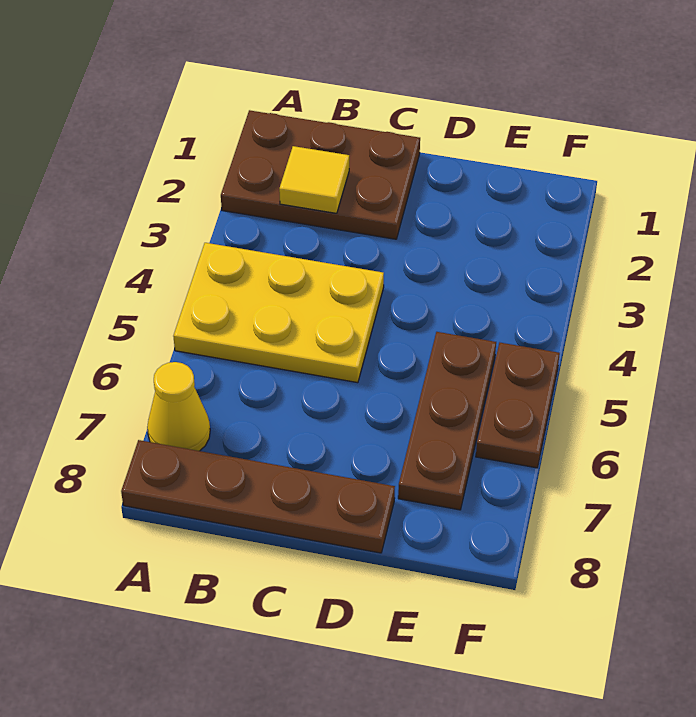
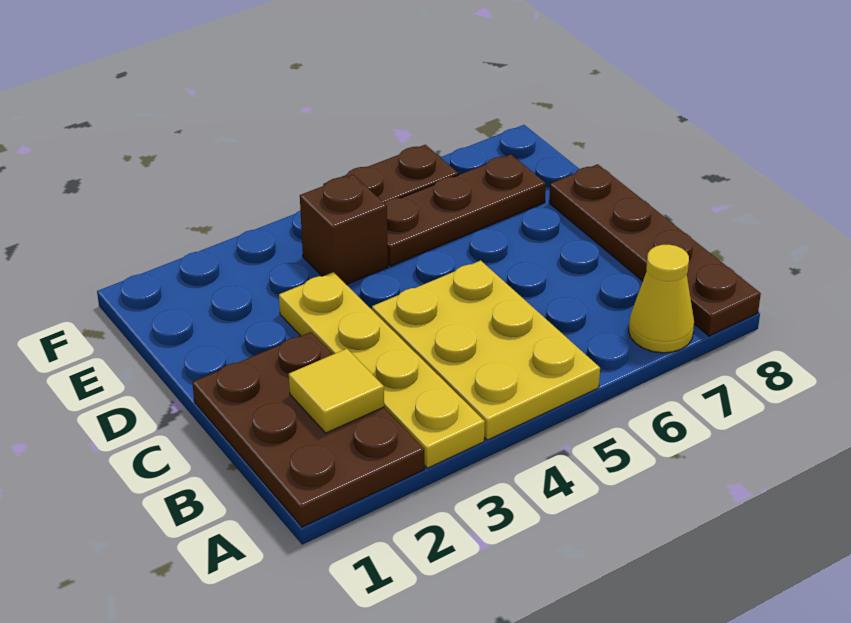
none -> yellow plate A3:D3 level 1
none -> brown brick E4 level 1

